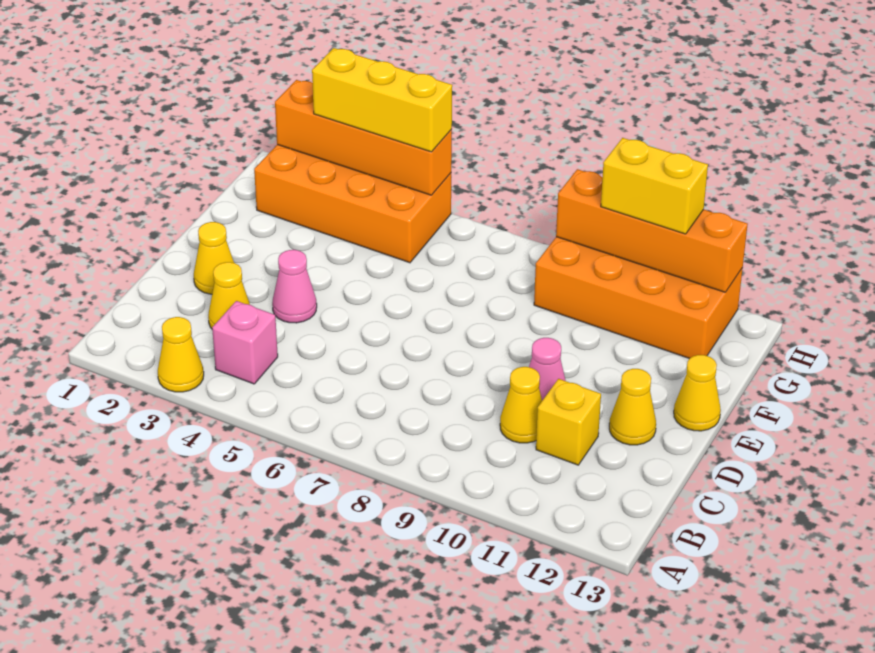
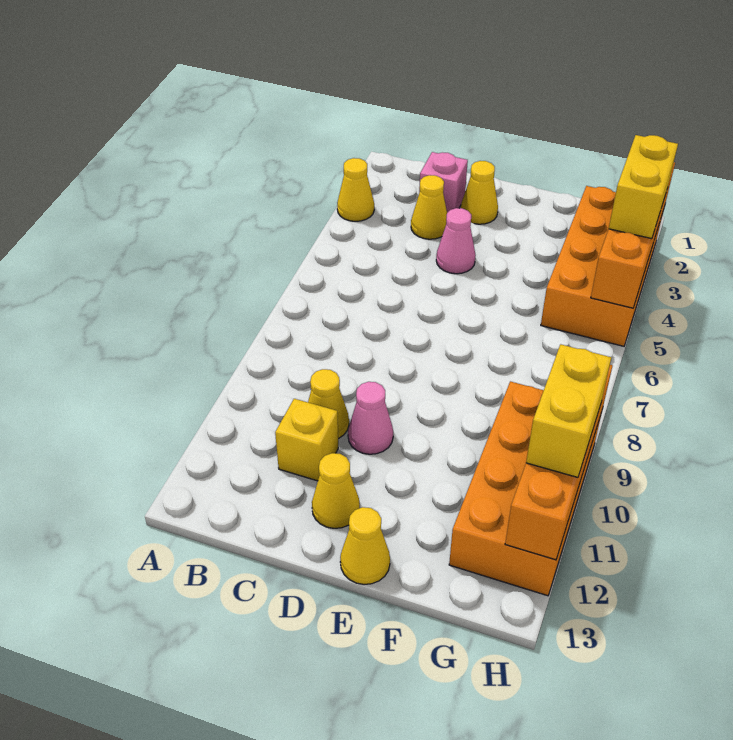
pink brick B4 level 1 -> pink brick C2 level 1
yellow brick H3:H5 level 3 -> yellow brick H3:H4 level 3

